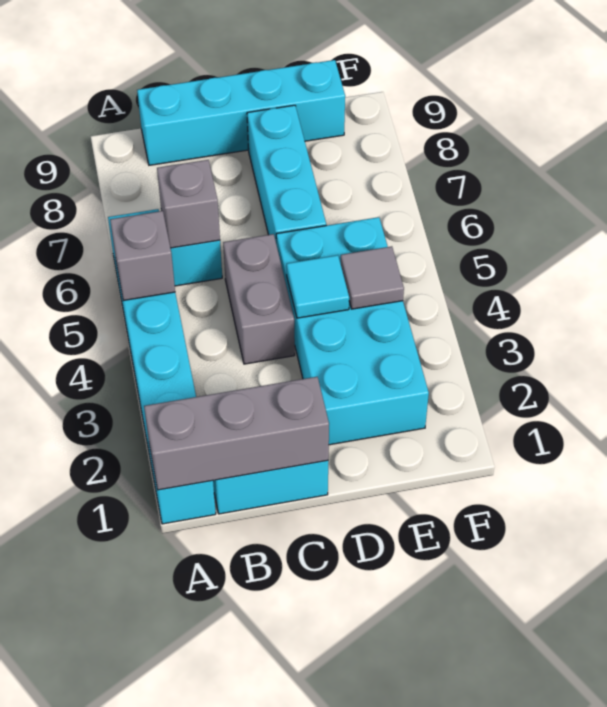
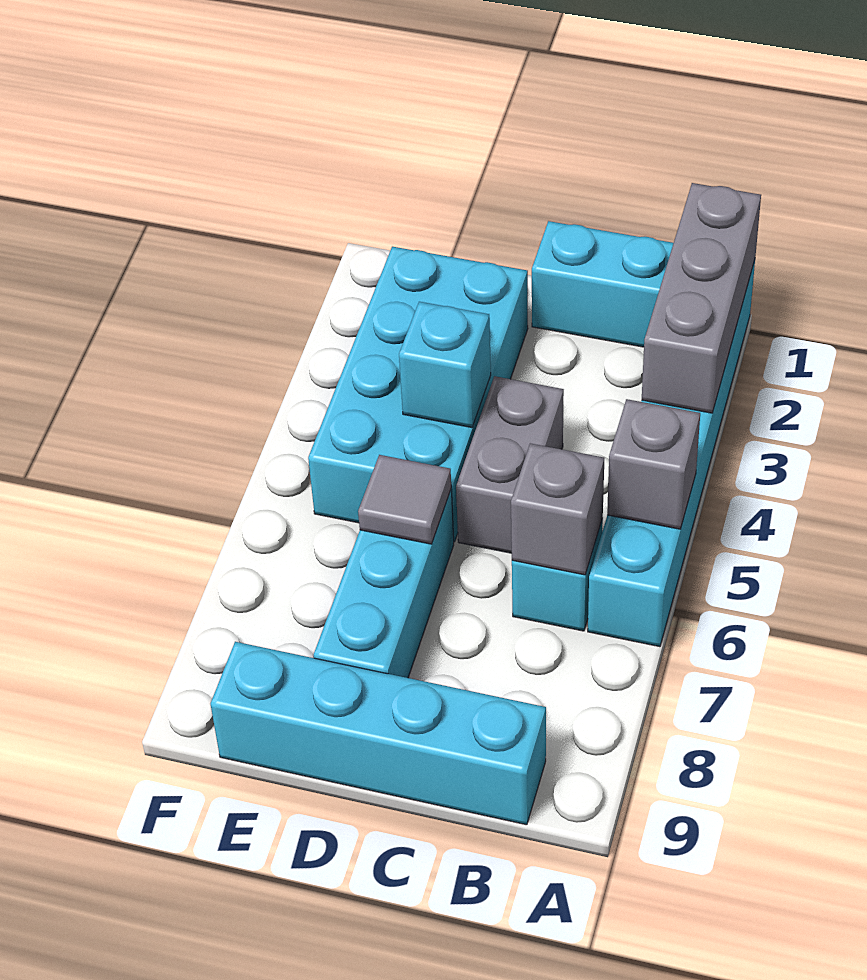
grey brick A1:C1 level 2 -> grey brick A1:A3 level 2
cyan tile D4 level 2 -> cyan brick D4 level 2
grey tile E4 level 2 -> grey tile D6 level 2

